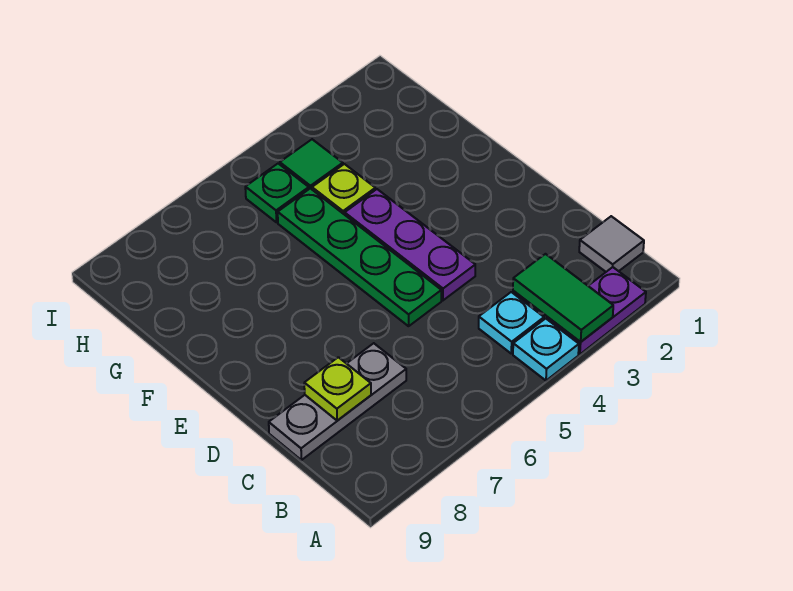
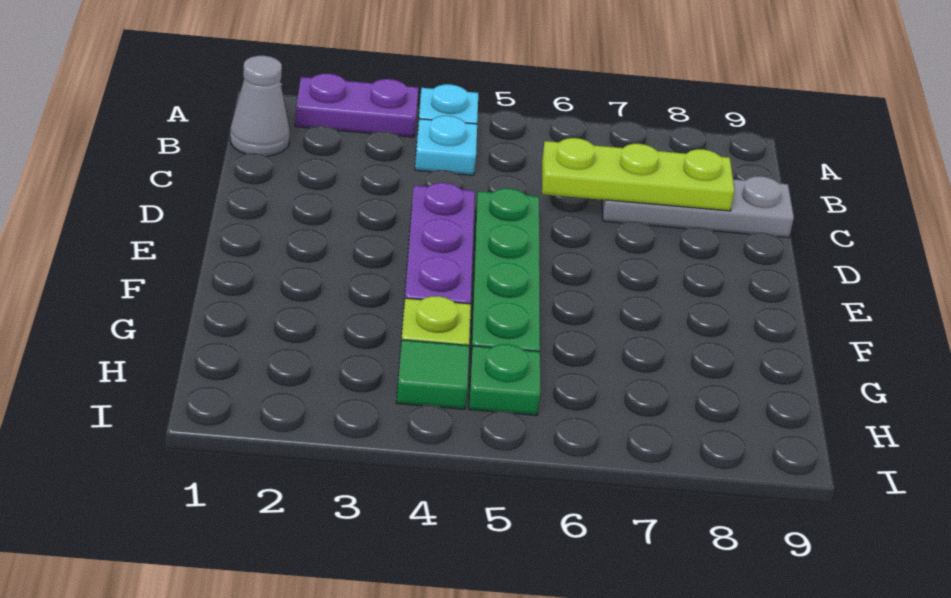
green tile A3:B3 level 2 -> none
grey tile B1 level 1 -> grey cone B1 level 1
lime plate C8 level 2 -> lime plate C6:C8 level 2

